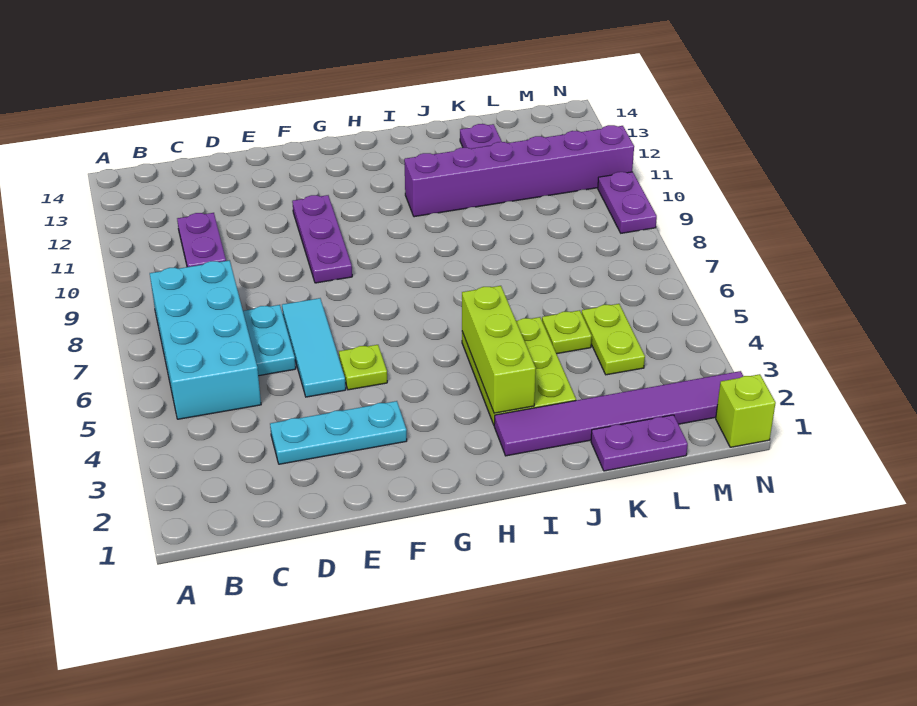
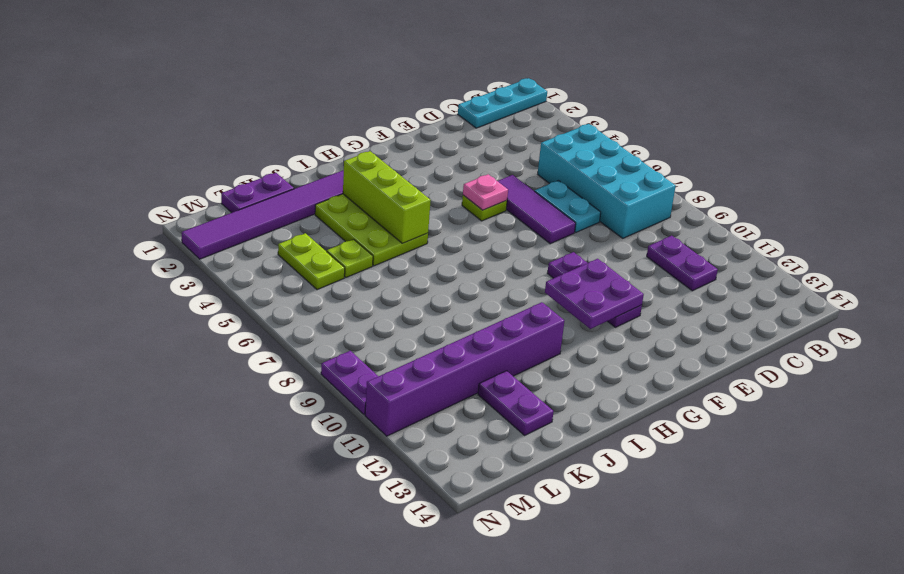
cyan plate D3:F3 level 1 -> cyan plate A1:C1 level 1
cyan tile E5:E7 level 1 -> purple tile E5:E7 level 1
none -> pink plate F5 level 2
none -> purple plate F10:G11 level 2
lime brick N1 level 1 -> none

